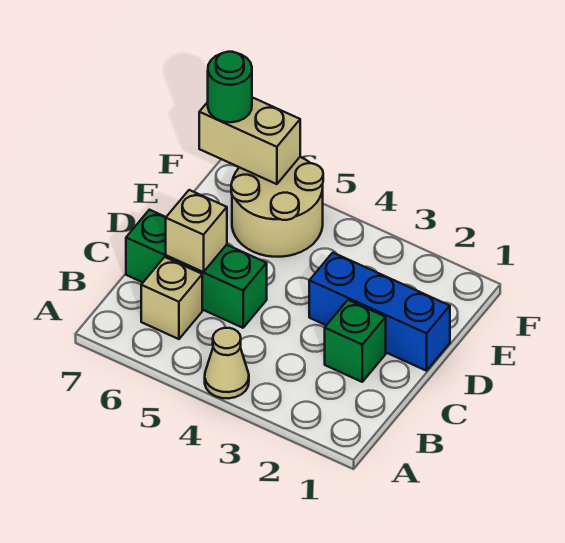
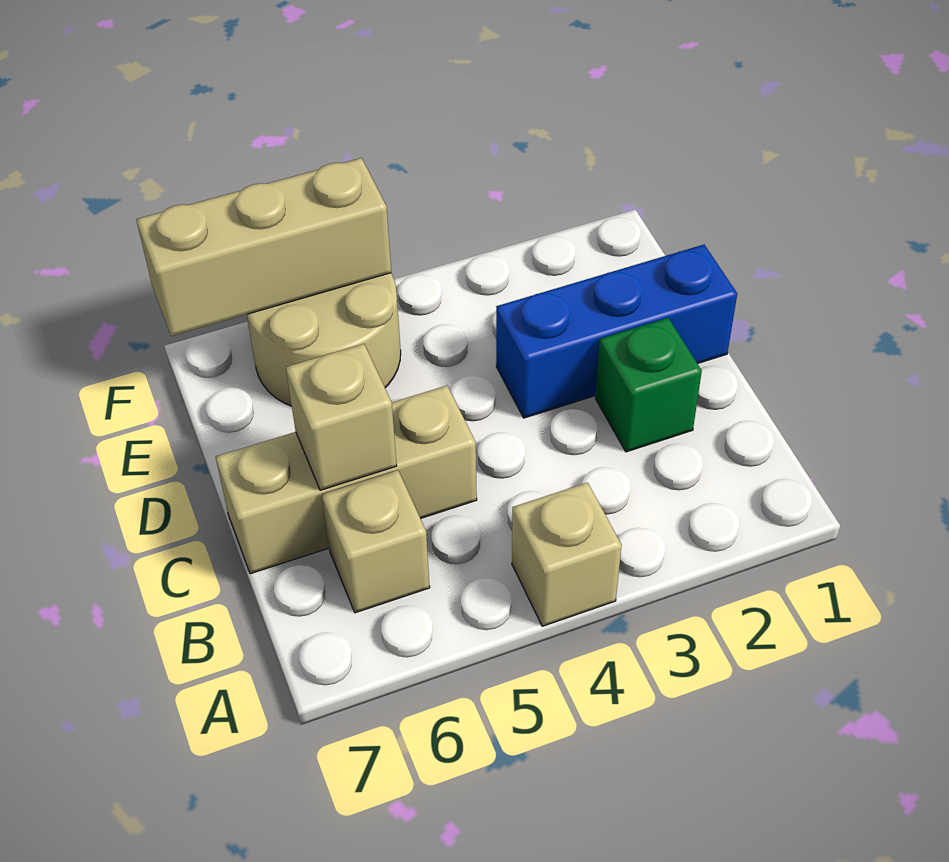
tan cone A4 level 1 -> tan brick A4 level 1
green brick C5:C7 level 1 -> tan brick C5:C7 level 1
tan brick F6:F7 level 2 -> tan brick F5:F7 level 2
green round brick F7 level 3 -> none

